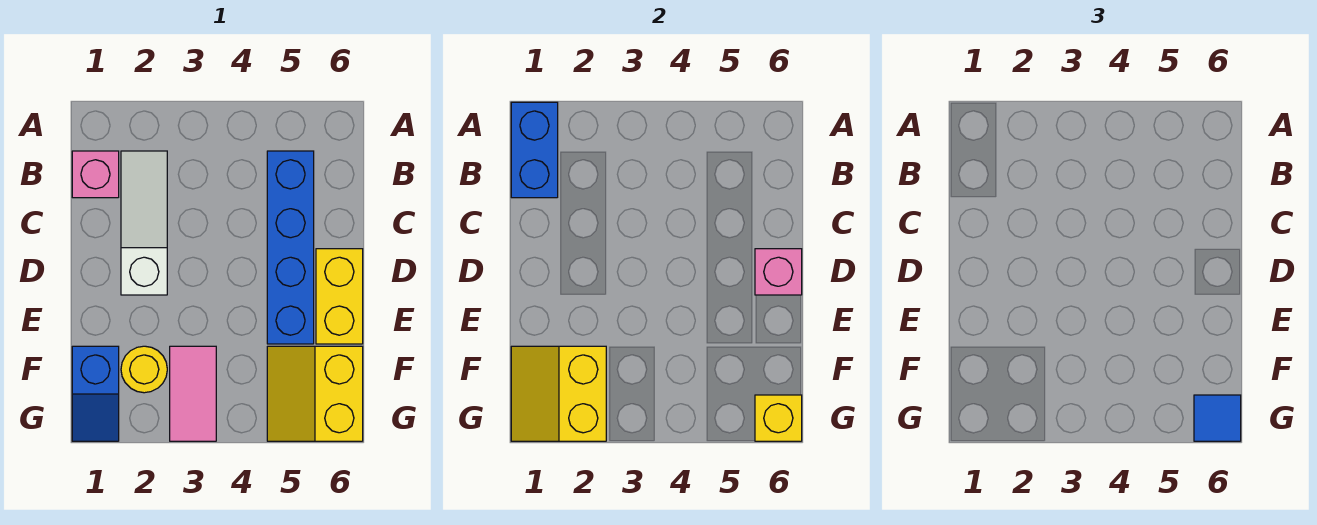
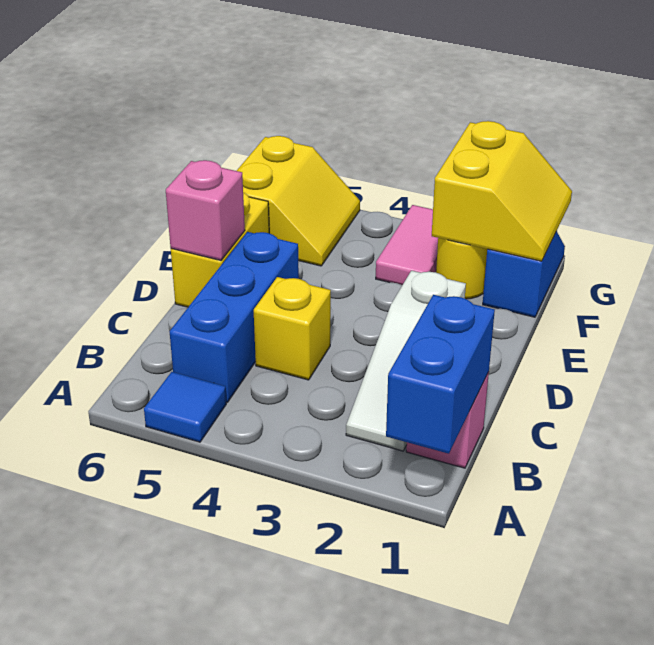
blue brick B5:E5 level 1 -> blue brick B5:D5 level 1
yellow brick G6 level 2 -> yellow brick C4 level 1
blue tile G6 level 3 -> blue tile A5 level 1

